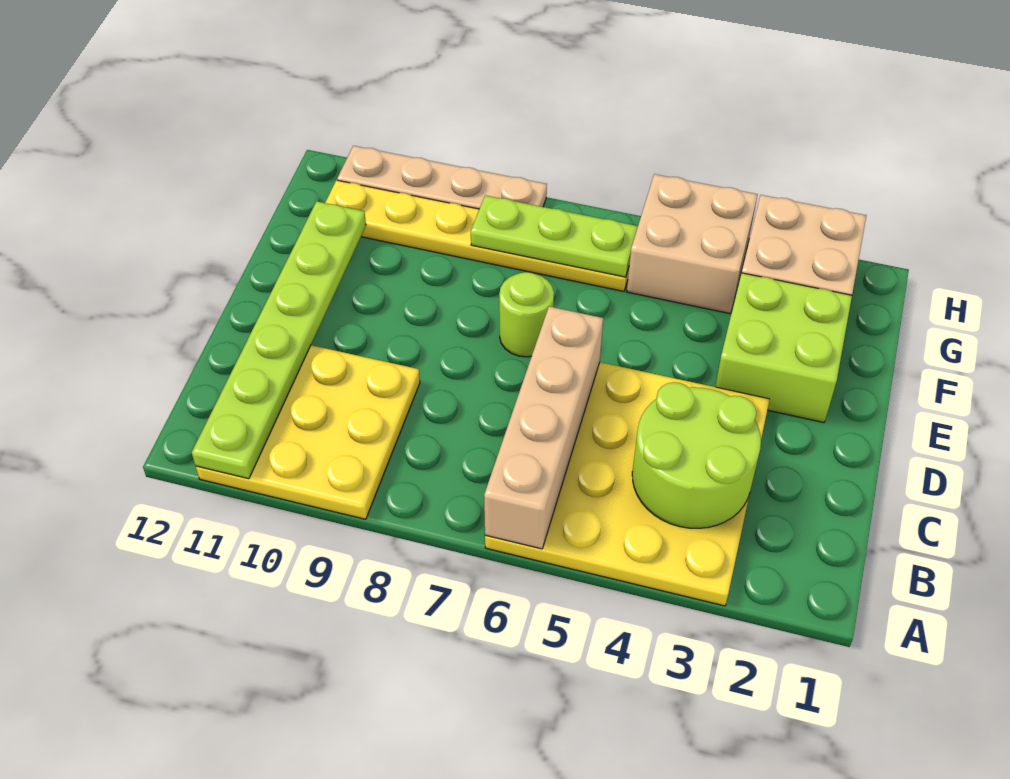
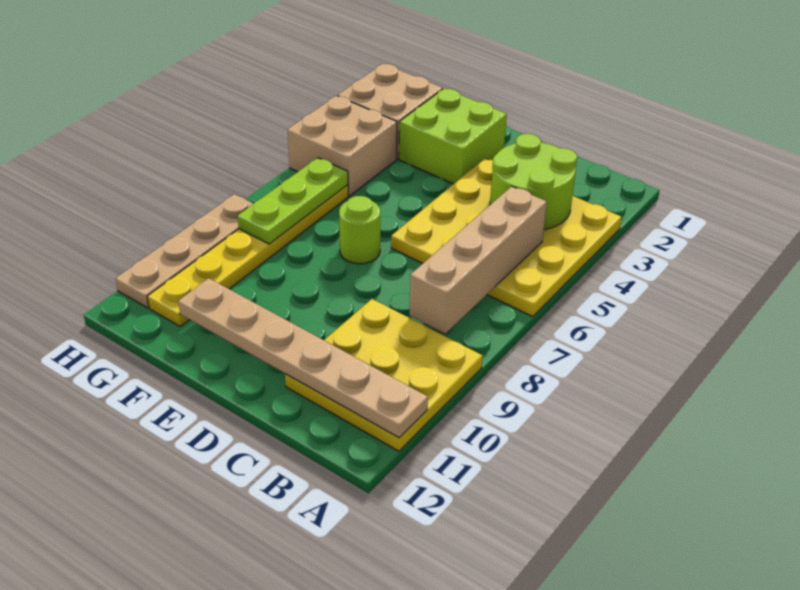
tan brick A6:D6 level 2 -> tan brick B5:B8 level 2
lime plate A11:F11 level 2 -> tan plate A11:F11 level 2

